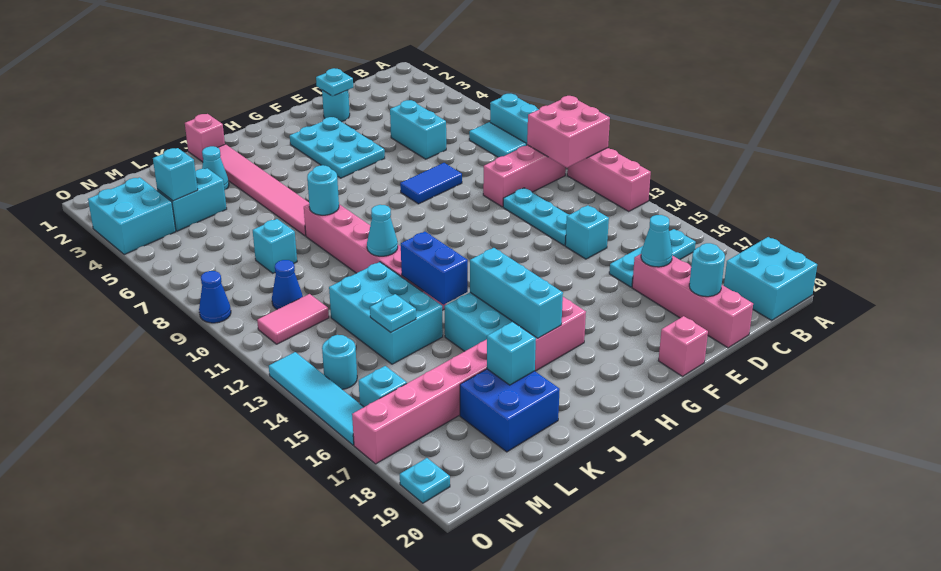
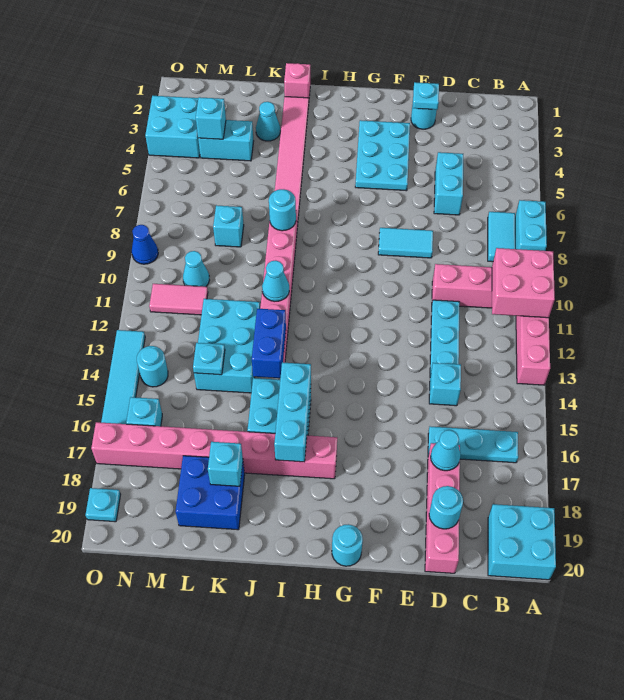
blue tile E8:F8 level 1 -> cyan tile E8:F8 level 1
pink brick F20 level 1 -> none
none -> cyan round brick G20 level 1
blue cone M10 level 1 -> cyan cone M10 level 1

